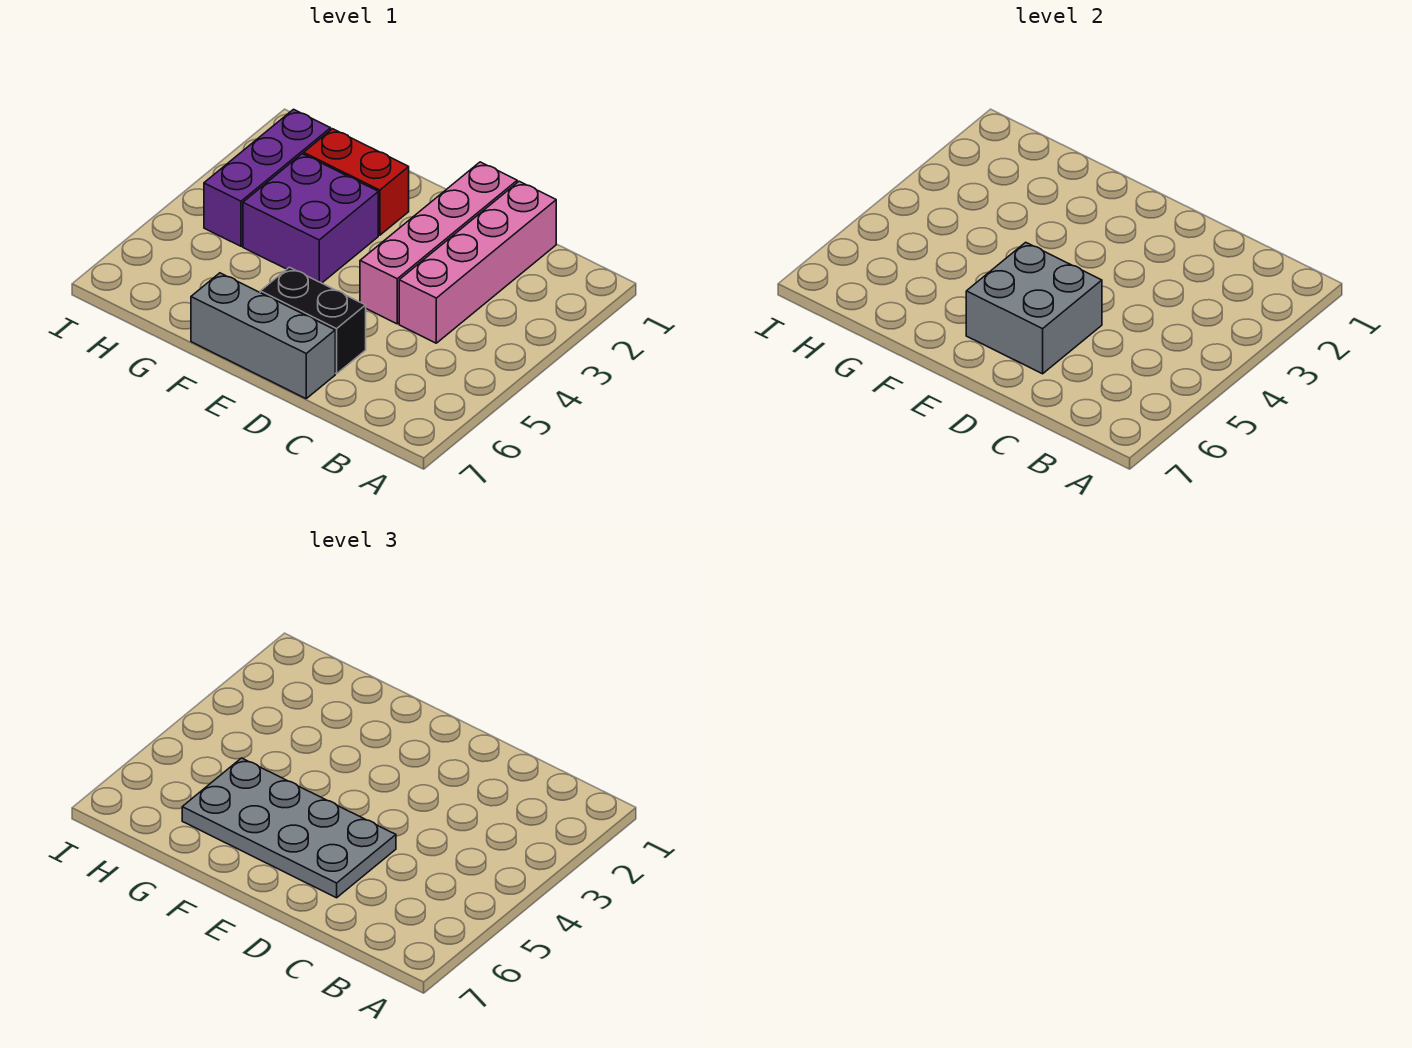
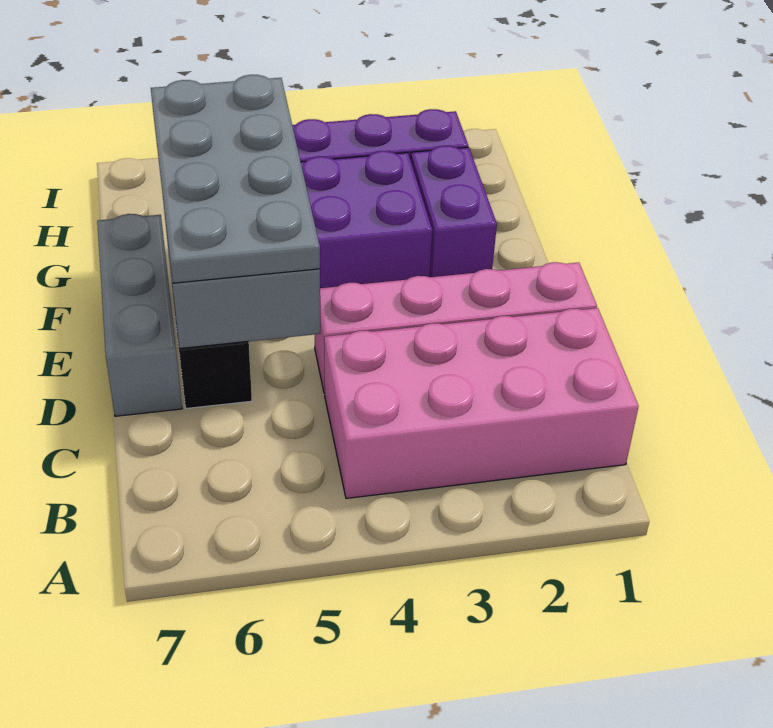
pink brick C1:C4 level 1 -> pink brick B1:C4 level 1
red brick F2:G2 level 1 -> purple brick F2:G2 level 1

